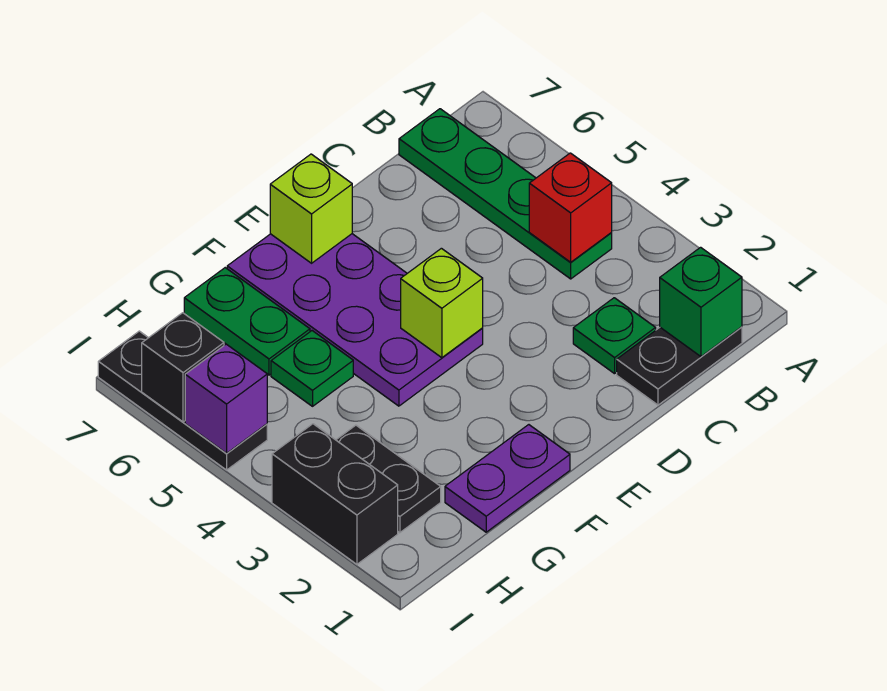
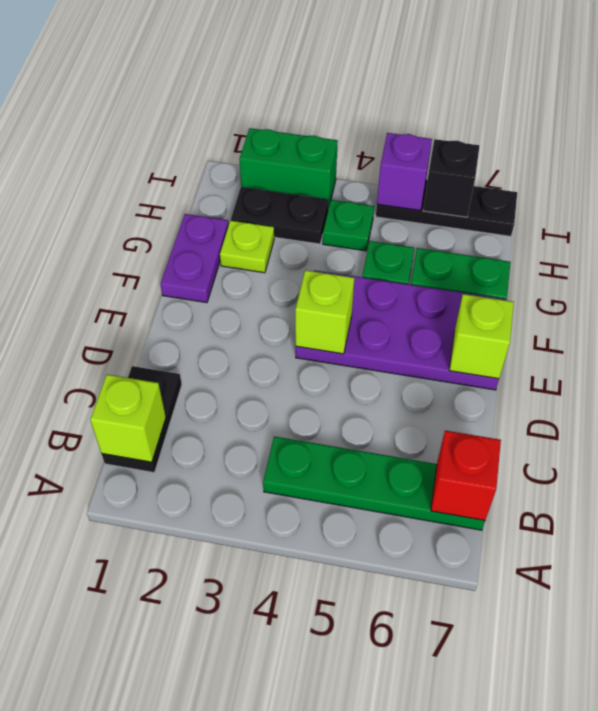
green brick B1 level 2 -> lime brick B1 level 2
red brick B4 level 2 -> red brick B7 level 2
green plate C2 level 1 -> green plate H4 level 1
none -> lime plate G2 level 1
black brick I2:I3 level 1 -> green brick I2:I3 level 1

